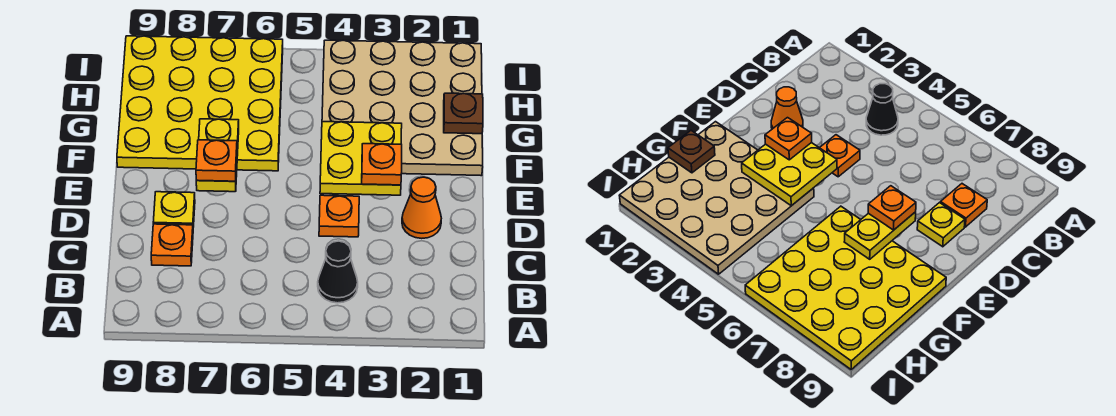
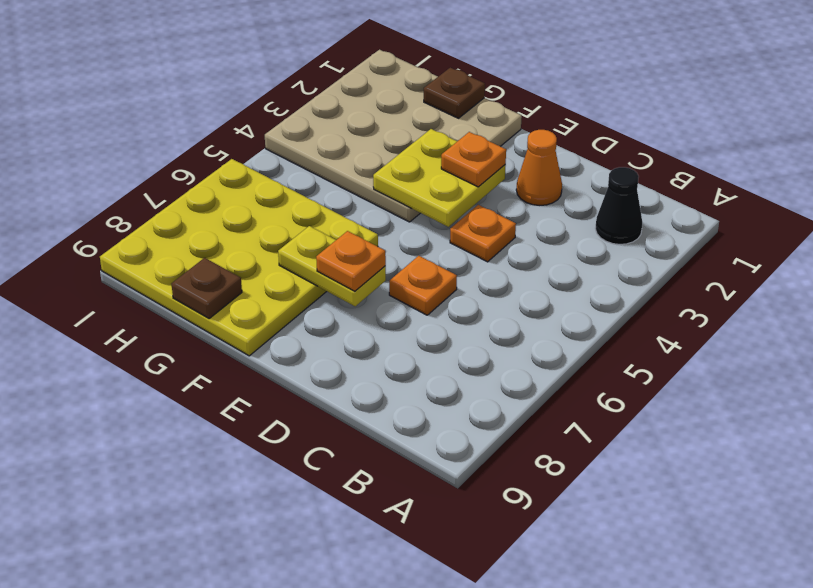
black cone B4 level 1 -> black cone B2 level 1
orange plate C8 level 1 -> orange plate D6 level 1
yellow plate D8 level 1 -> none
none -> brown plate G9 level 2

